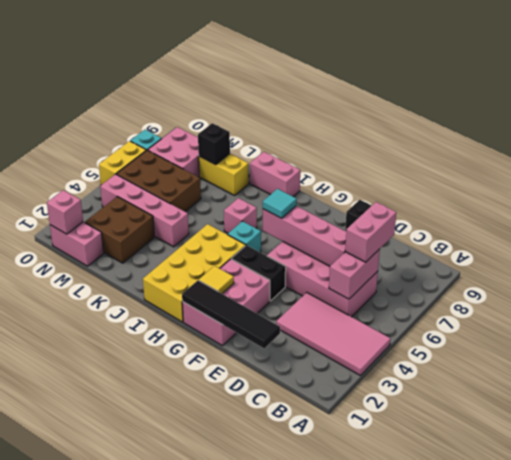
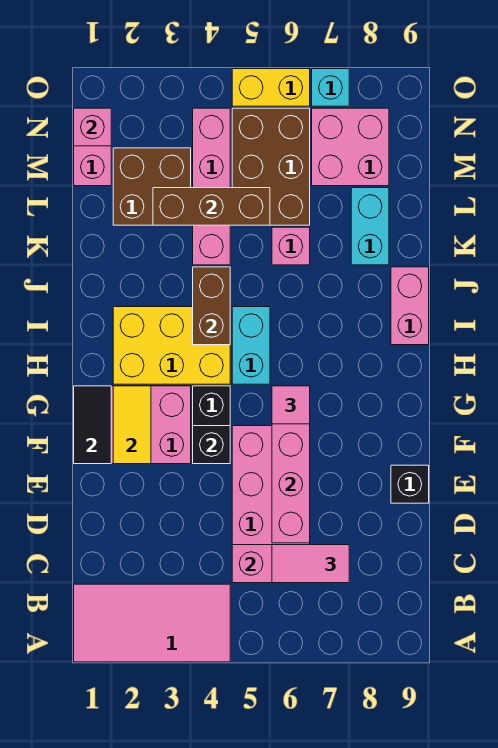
pink tile A3:D4 level 1 -> pink tile A1:B4 level 1
pink brick C6:C7 level 3 -> pink tile C6:C7 level 3
black tile D1:G1 level 2 -> black tile F1:G1 level 2
yellow tile G2 level 2 -> yellow tile F2:G2 level 2
cyan tile G6 level 3 -> pink tile G6 level 3
yellow brick H1:I4 level 1 -> yellow brick H2:I4 level 1
cyan brick H5 level 1 -> cyan brick H5:I5 level 1
none -> brown brick I4:J4 level 2
pink brick I6 level 1 -> pink brick K6 level 1
yellow brick K8:L8 level 1 -> cyan brick K8:L8 level 1
none -> brown brick L3:L5 level 2
black brick L8 level 2 -> black brick F4 level 2

